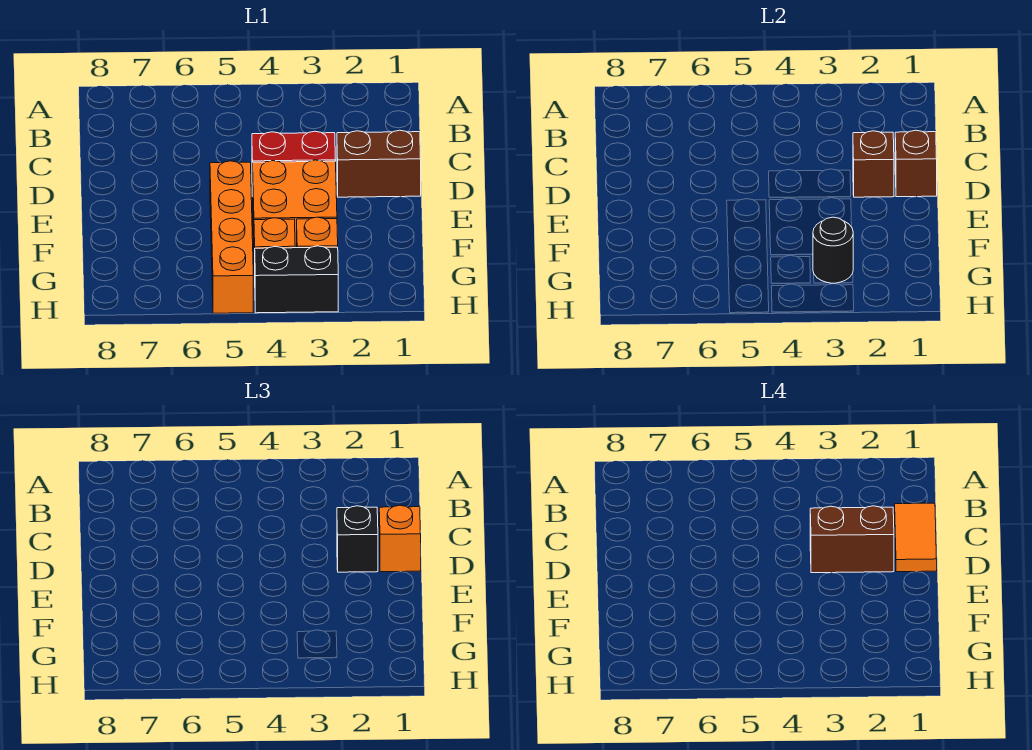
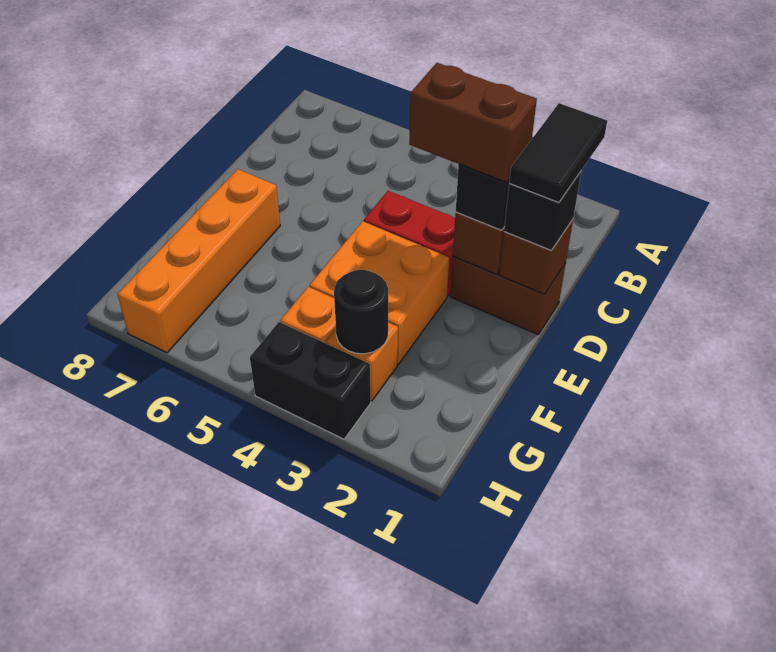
orange tile C1:D1 level 4 -> black tile C1:D1 level 4
orange brick D1 level 3 -> black brick D1 level 3
orange brick E5:H5 level 1 -> orange brick E7:H7 level 1

